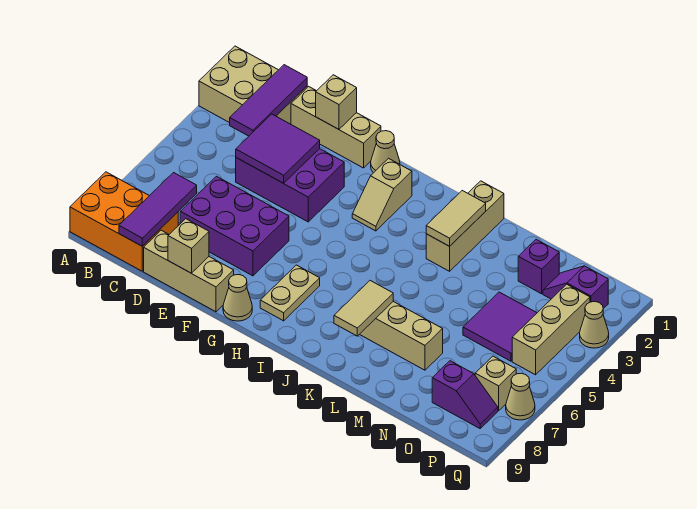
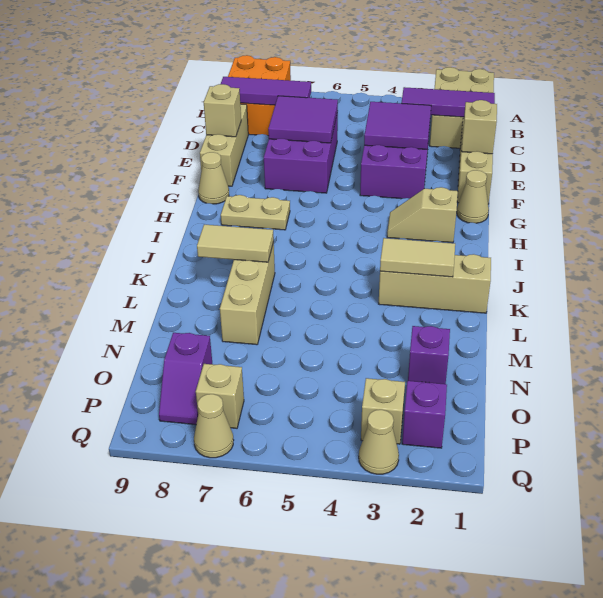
purple tile N4:O5 level 1 -> purple tile D6:E7 level 2
tan brick P3:P5 level 1 -> tan brick P3 level 1

